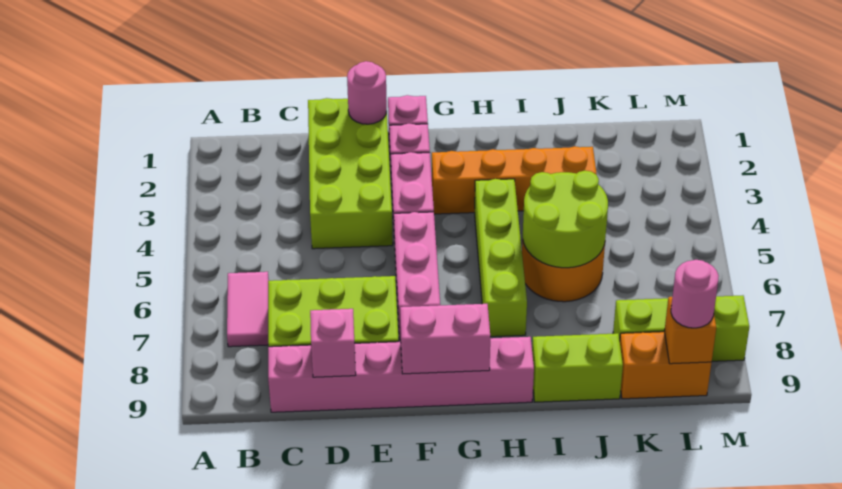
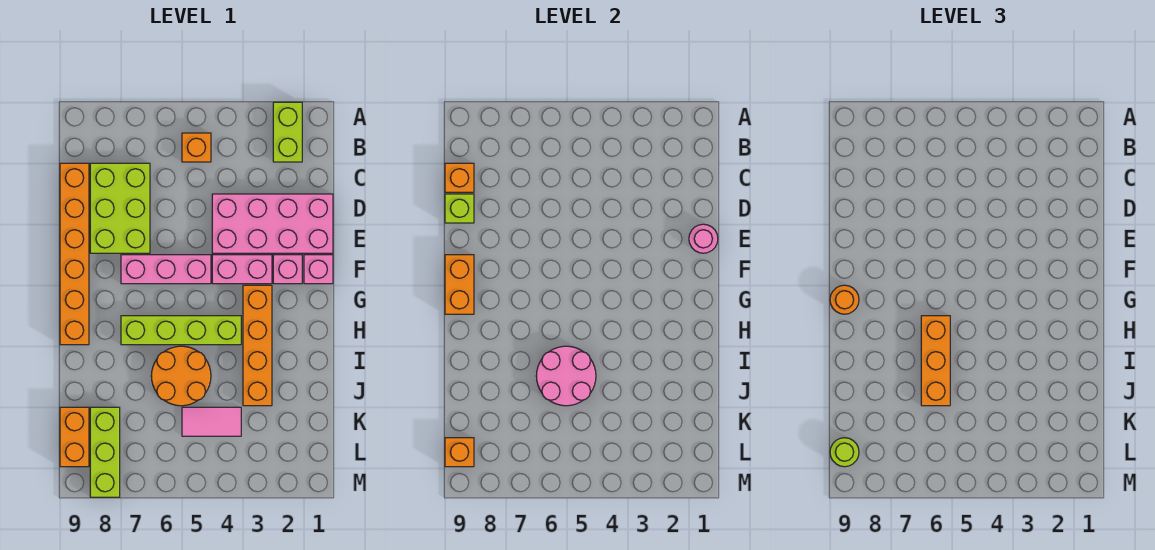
none -> orange brick B5 level 1
pink tile B6:B7 level 1 -> pink tile K4:K5 level 1
pink brick C9:H9 level 1 -> orange brick C9:H9 level 1
none -> orange brick C9 level 2
lime brick D1:E4 level 1 -> pink brick D1:E4 level 1
pink brick D9 level 2 -> lime brick D9 level 2
pink brick F9:G9 level 2 -> orange brick F9:G9 level 2
none -> orange round brick G9 level 3
none -> orange brick H6:J6 level 3
lime round brick I5:J6 level 2 -> pink round brick I5:J6 level 2
lime brick I9:J9 level 1 -> lime brick A2:B2 level 1
pink round brick L9 level 3 -> lime round brick L9 level 3

